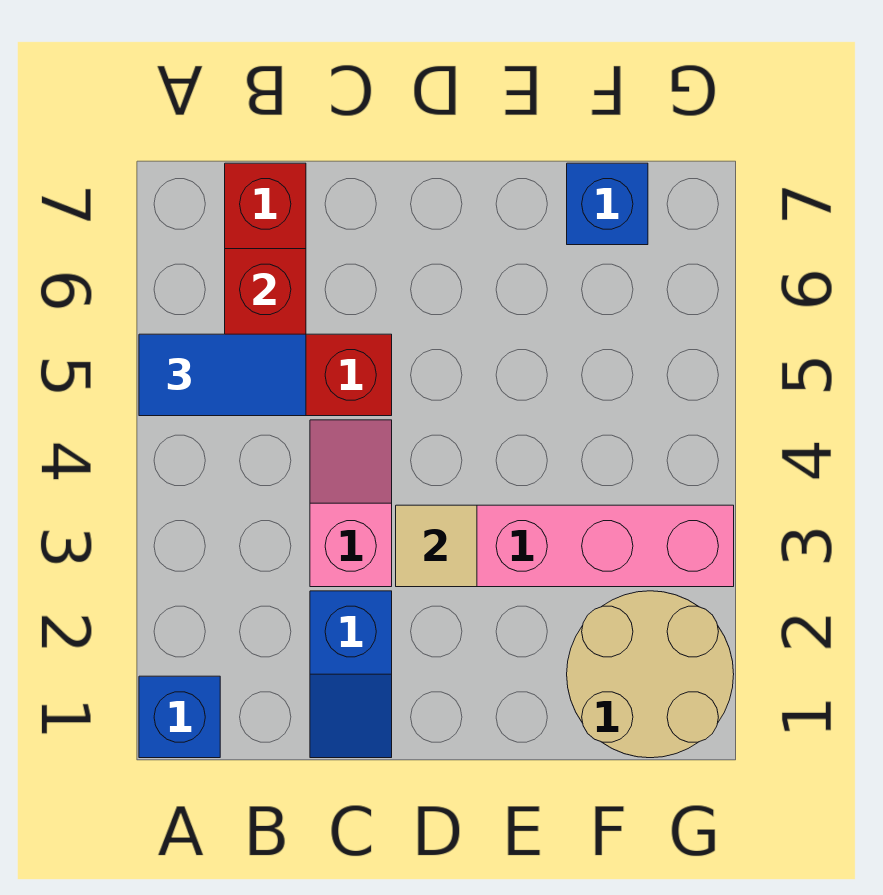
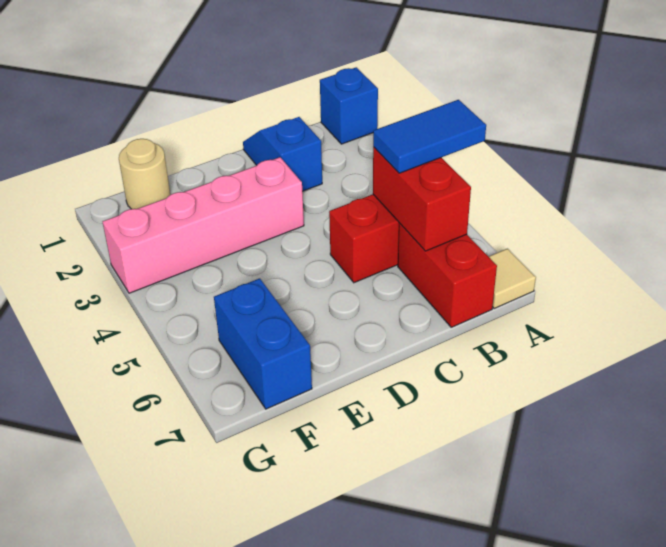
pink slope C3:C4 level 1 top 3 -> none
tan tile D3 level 2 -> tan tile A7 level 1
tan round brick F1:G2 level 1 -> tan round brick F1 level 1
blue brick F7 level 1 -> blue brick F6:F7 level 1

